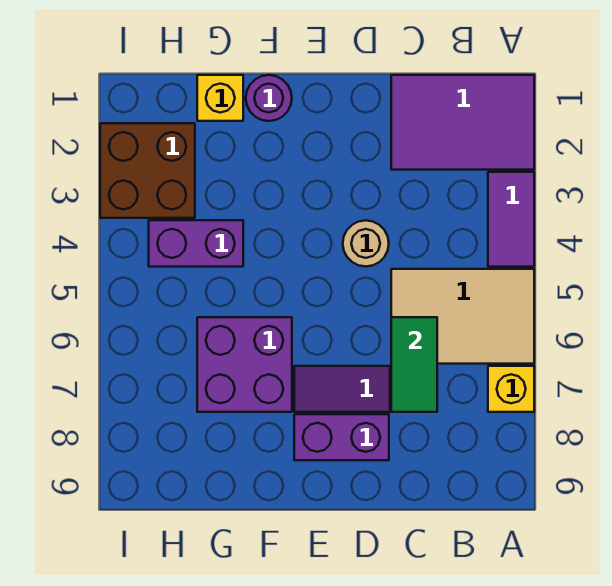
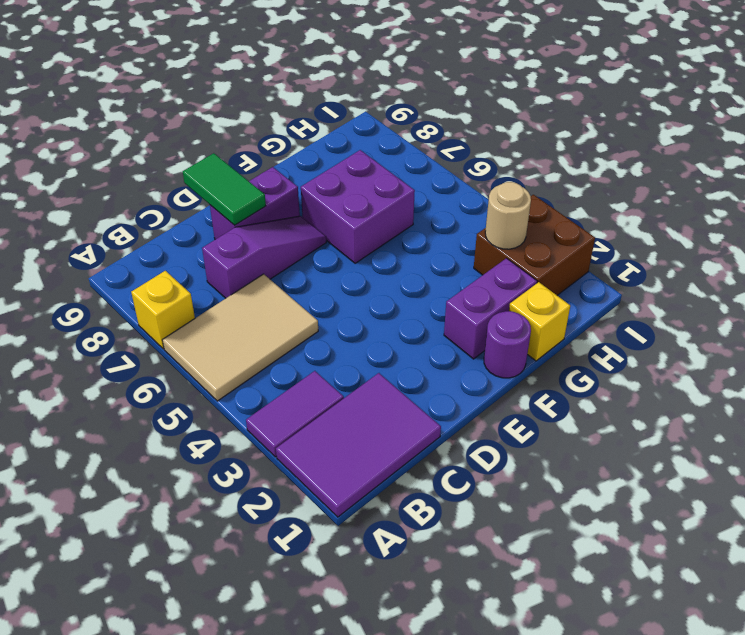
purple tile A3:A4 level 1 -> purple tile A3:B3 level 1
green tile C6:C7 level 2 -> green tile D8:D9 level 2
tan round brick D4 level 1 -> tan round brick H3 level 2
purple brick G4:H4 level 1 -> purple brick F2:G2 level 1

